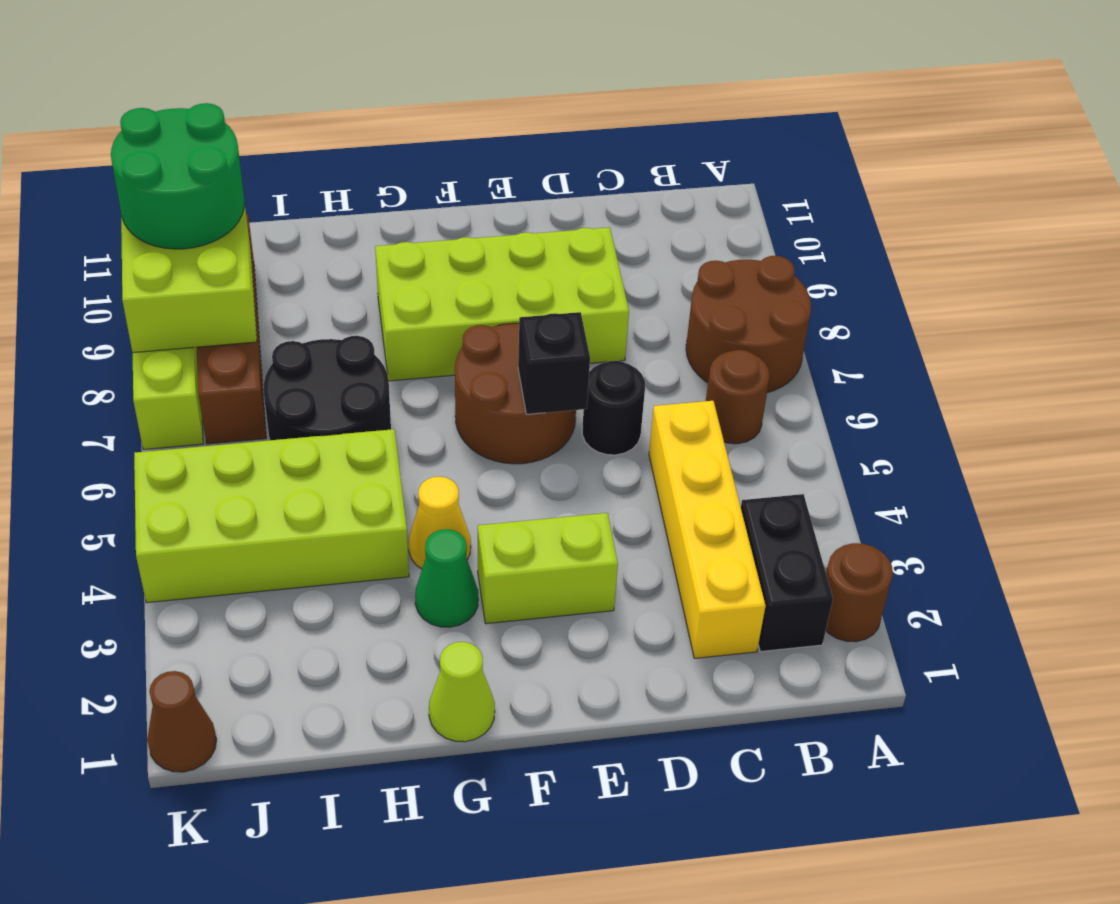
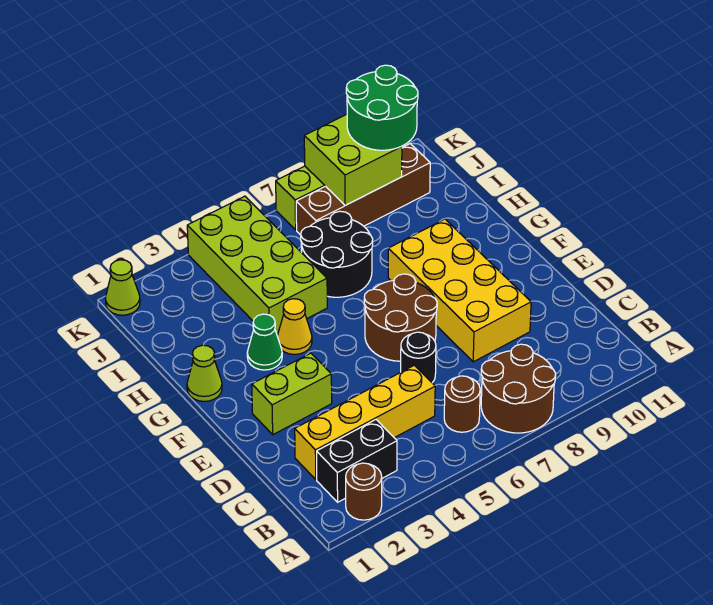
lime brick D8:G9 level 1 -> yellow brick D8:G9 level 1
lime brick E3:F3 level 1 -> lime brick E2:E3 level 1
black brick E6 level 2 -> none
brown cone K1 level 1 -> lime cone K1 level 1

